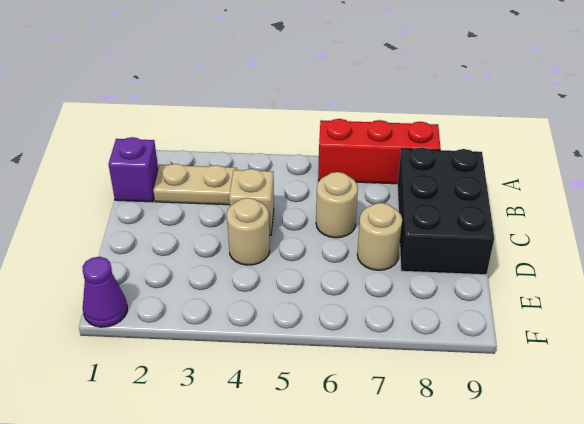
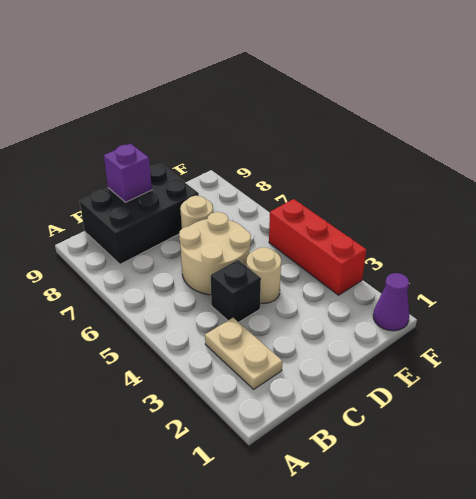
red brick A6:A8 level 1 -> red brick F3:F5 level 1
purple brick B1 level 1 -> purple brick C9 level 2
tan brick C4 level 1 -> black brick C4 level 1
tan round brick C6 level 1 -> tan round brick C5:D6 level 1

